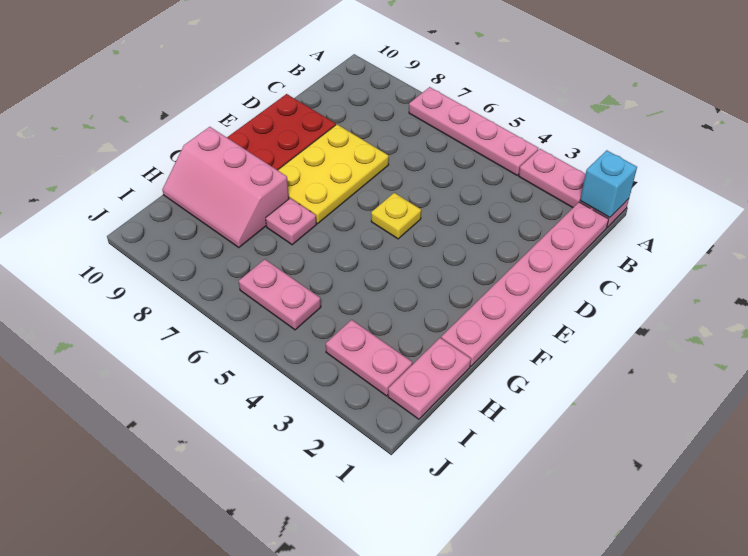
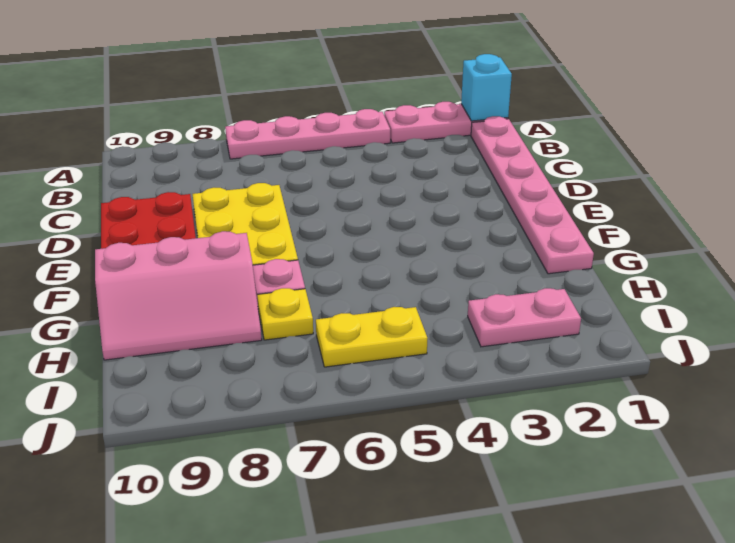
yellow plate E5 level 1 -> yellow plate H7 level 1
pink plate H1:I1 level 1 -> none
pink plate I5:I6 level 1 -> yellow plate I5:I6 level 1

